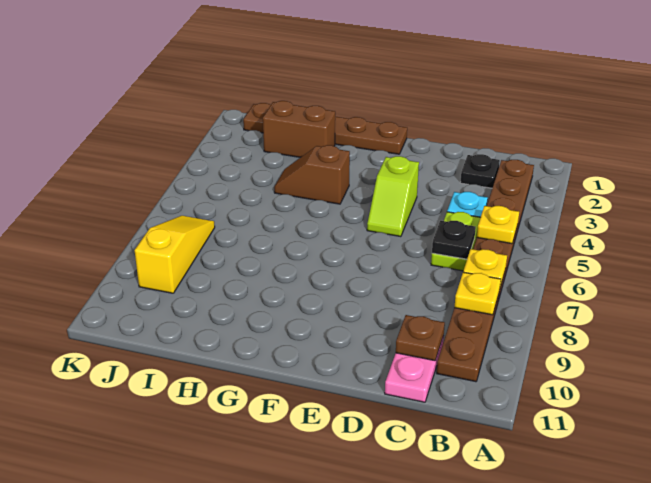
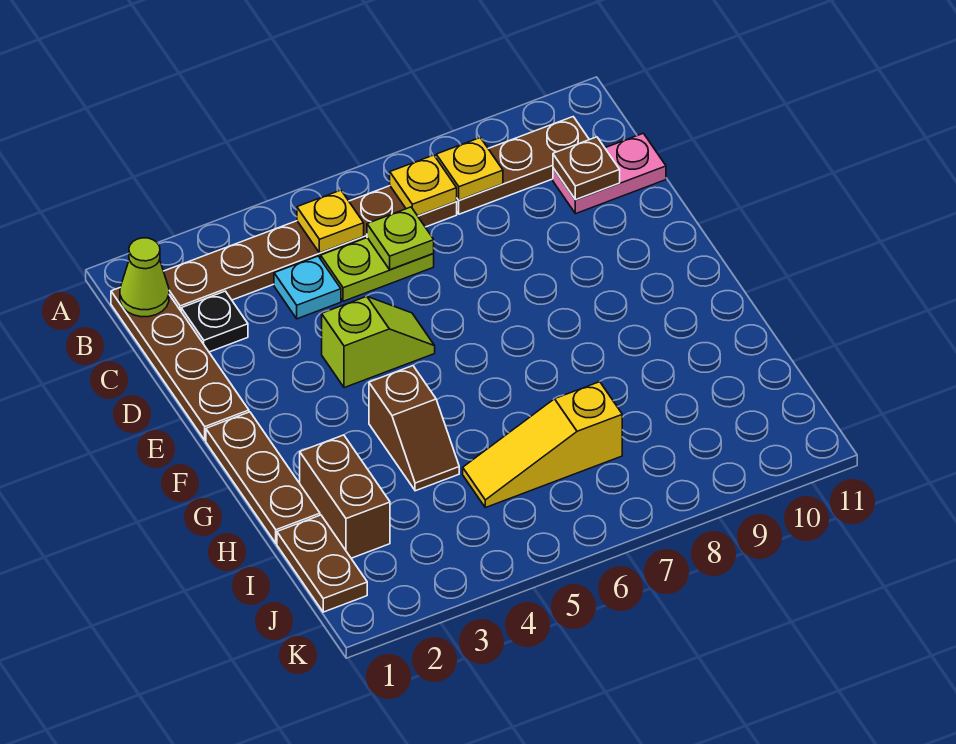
none -> brown plate B1:E1 level 1
none -> lime cone B1 level 2
black plate C6 level 2 -> lime plate C6 level 2
yellow slope J7:J9 level 1 top 9 -> yellow slope I5:I7 level 1 top 7

